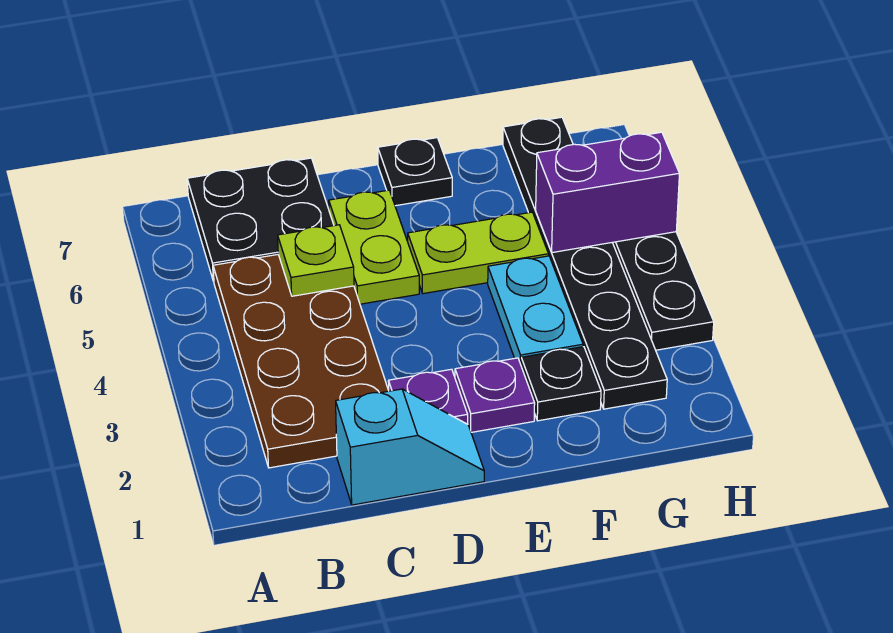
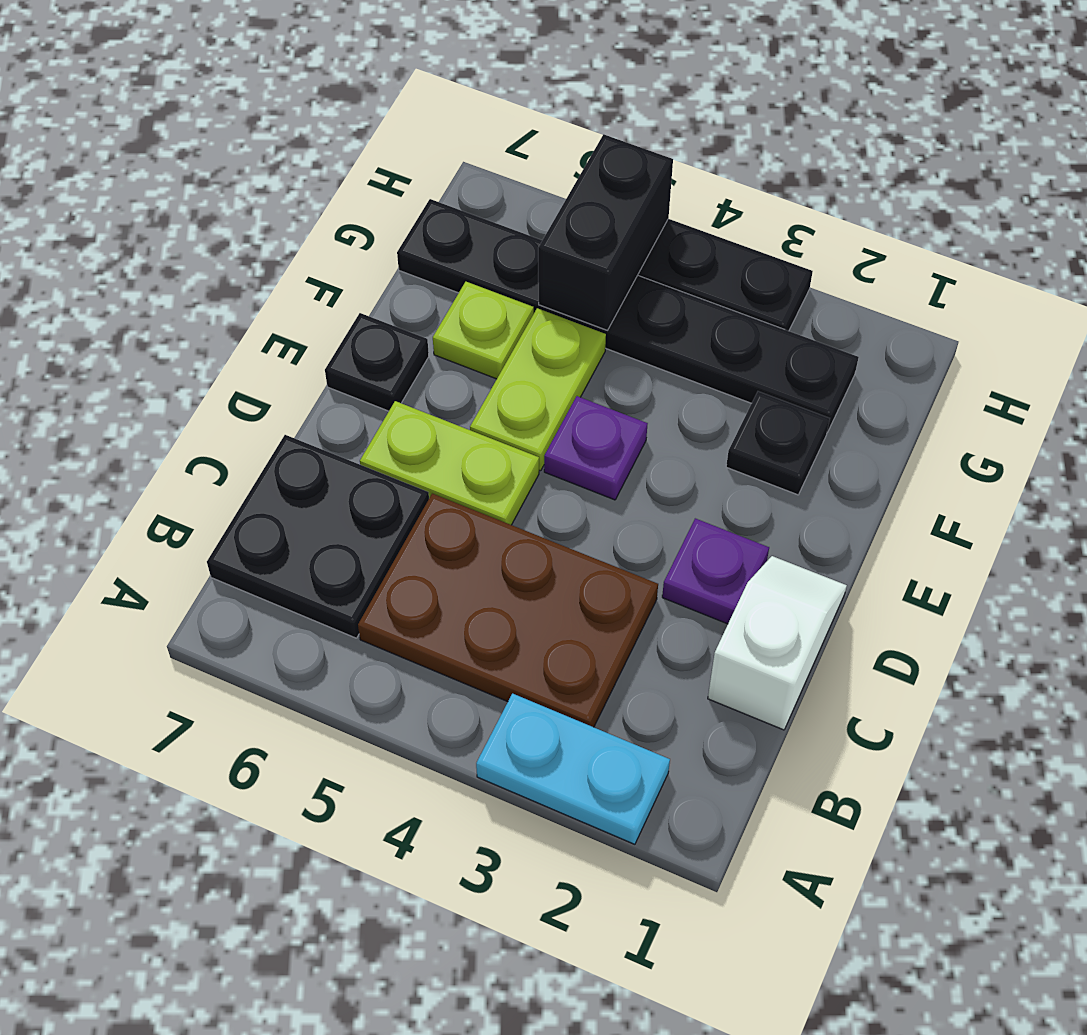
brown plate B2:C5 level 1 -> brown plate B3:C5 level 1
cyan slope C1:D1 level 1 top C -> white slope C1:D1 level 1 top C
lime plate C5 level 2 -> lime plate F6 level 1
purple plate E2 level 1 -> purple plate E4 level 1
cyan plate F3:F4 level 1 -> cyan plate A2:A3 level 1
purple brick G5:H5 level 2 -> black brick G5:H5 level 2

